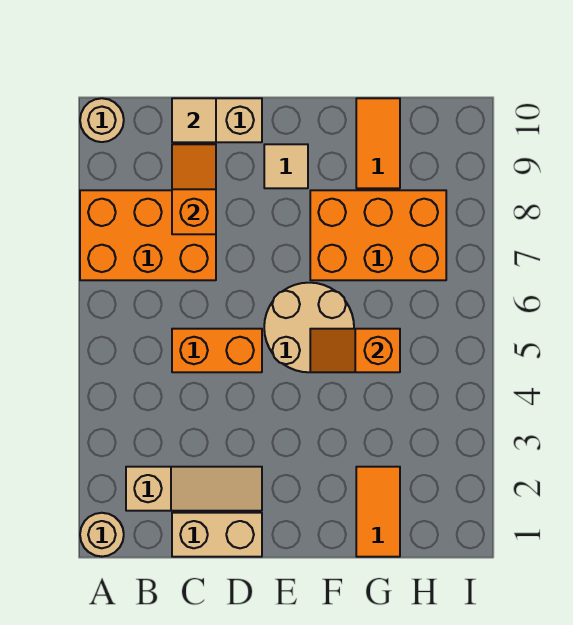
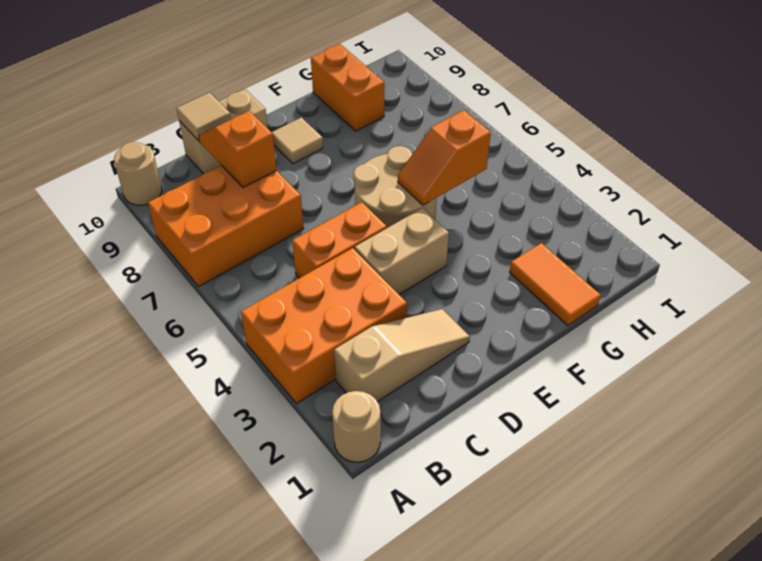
tan brick C1:D1 level 1 -> tan brick D4:E4 level 1
orange brick F7:H8 level 1 -> orange brick A3:C4 level 1
orange tile G9:G10 level 1 -> orange brick G9:G10 level 1

